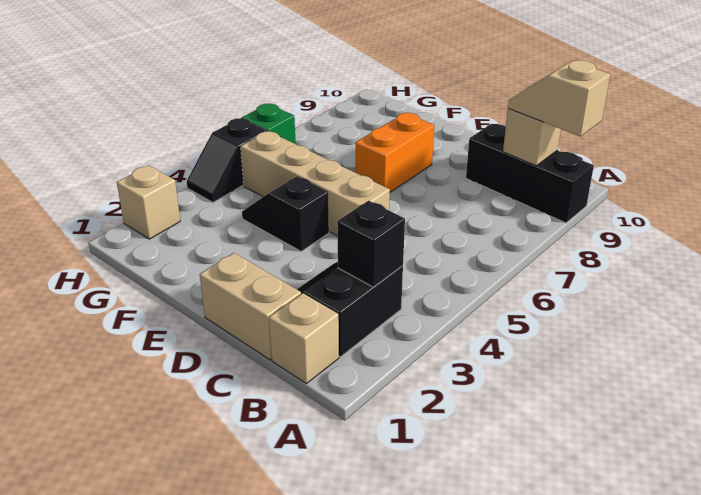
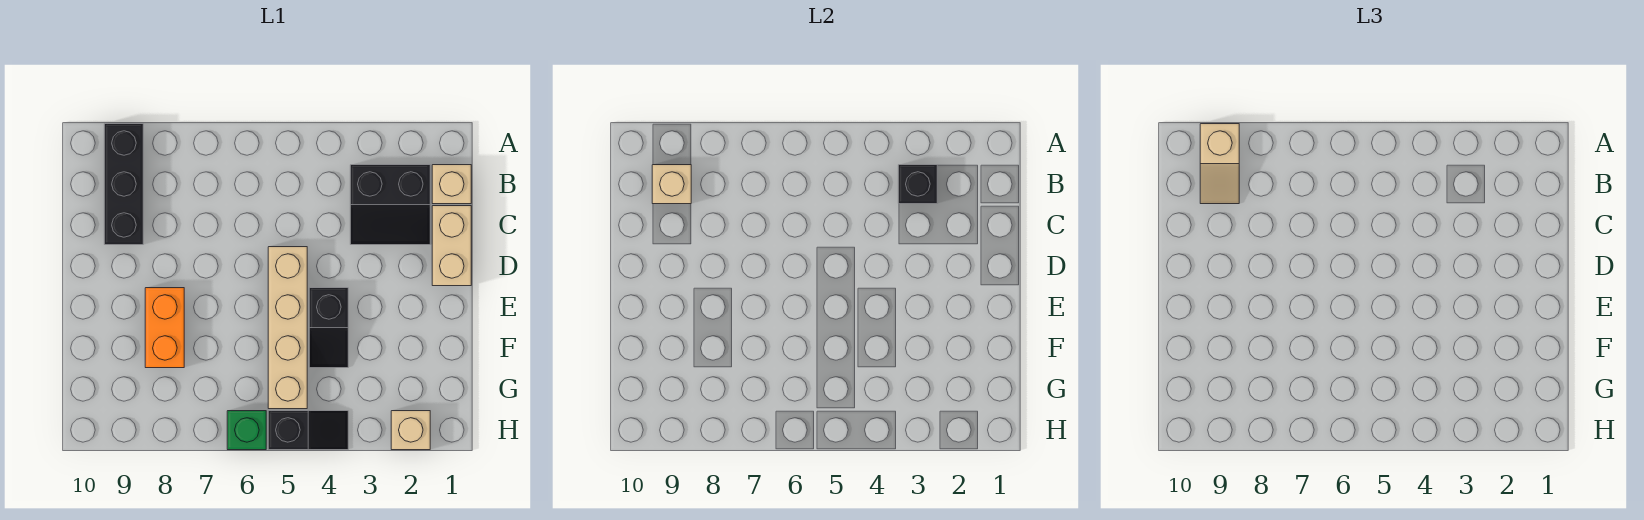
orange brick E7:E8 level 1 -> orange brick E8:F8 level 1

